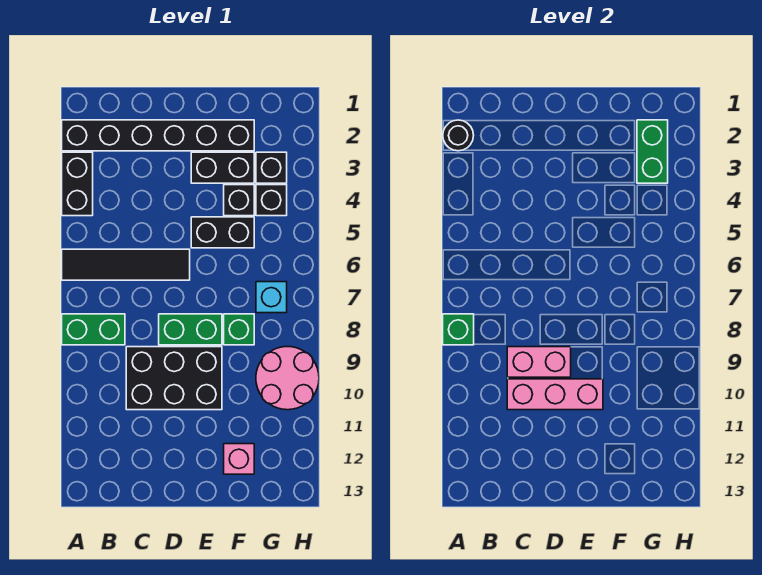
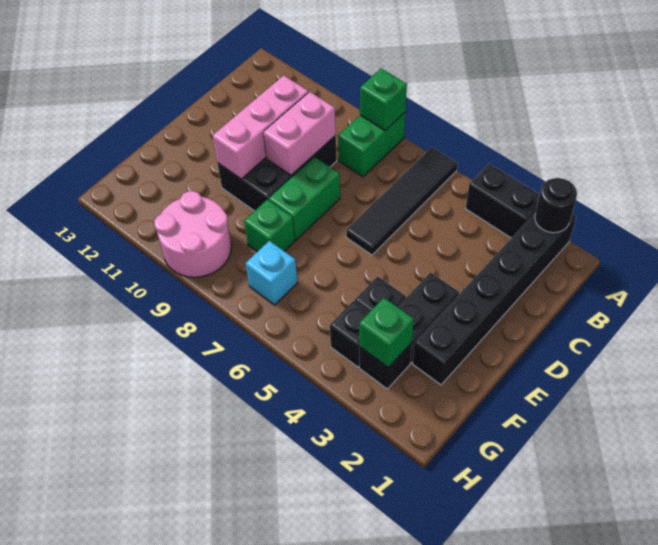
black brick E5:F5 level 1 -> none
pink brick F12 level 1 -> none
green brick G2:G3 level 2 -> green brick G3 level 2

